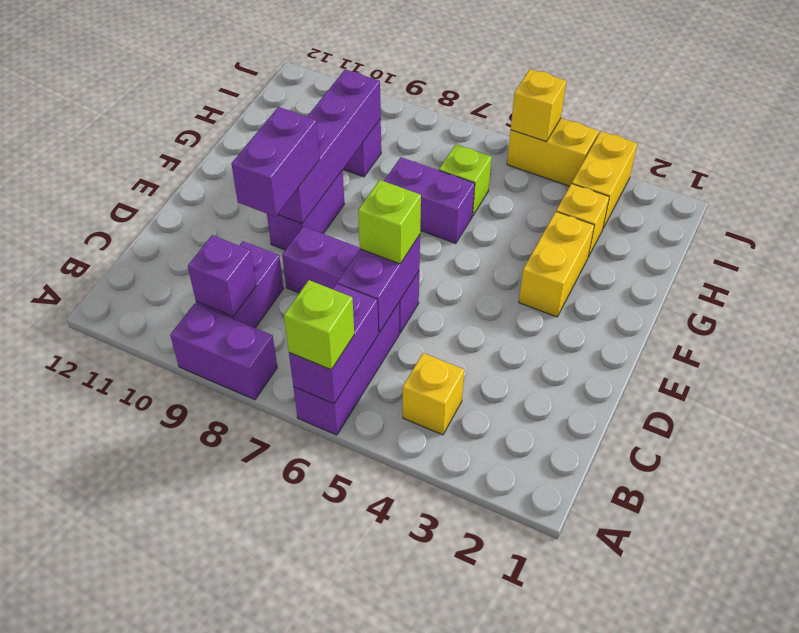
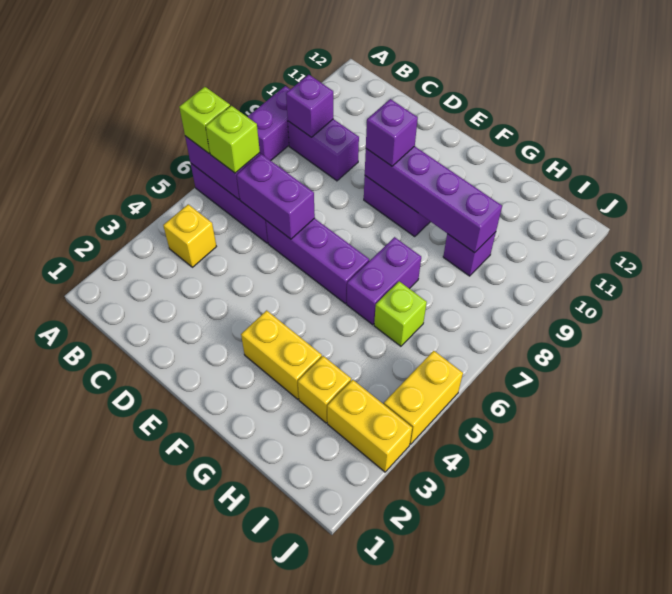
purple brick D6:D8 level 1 -> purple brick D6:F6 level 1
lime brick D6 level 3 -> lime brick B6 level 3
purple brick D9:E9 level 3 -> purple brick E9 level 3
yellow brick J5 level 2 -> none

